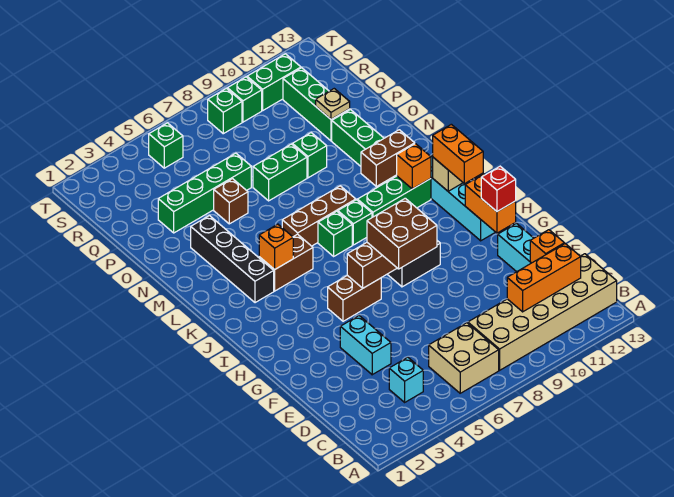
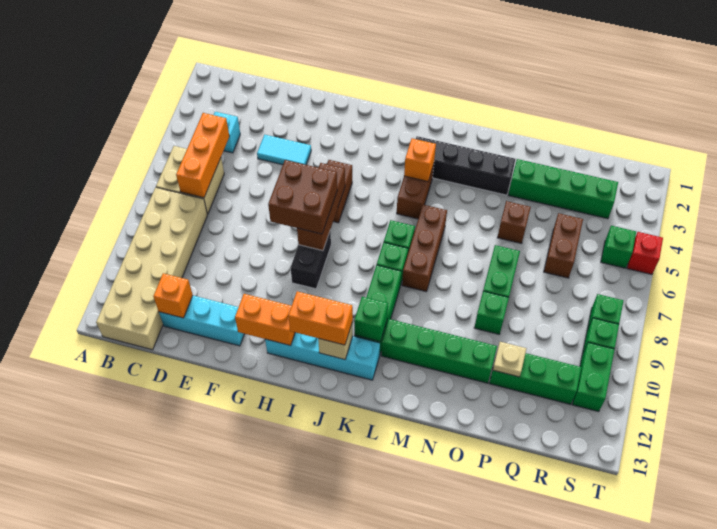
orange brick C10:C12 level 2 -> orange brick C5:C7 level 2
cyan brick E4:F4 level 1 -> cyan tile E4:F4 level 1
red brick G12 level 3 -> red brick T5 level 1
orange brick K11 level 2 -> green brick K11 level 2
brown brick L10:L11 level 2 -> brown brick Q5:Q6 level 1
green brick P3:P6 level 1 -> green brick O3:R3 level 1

